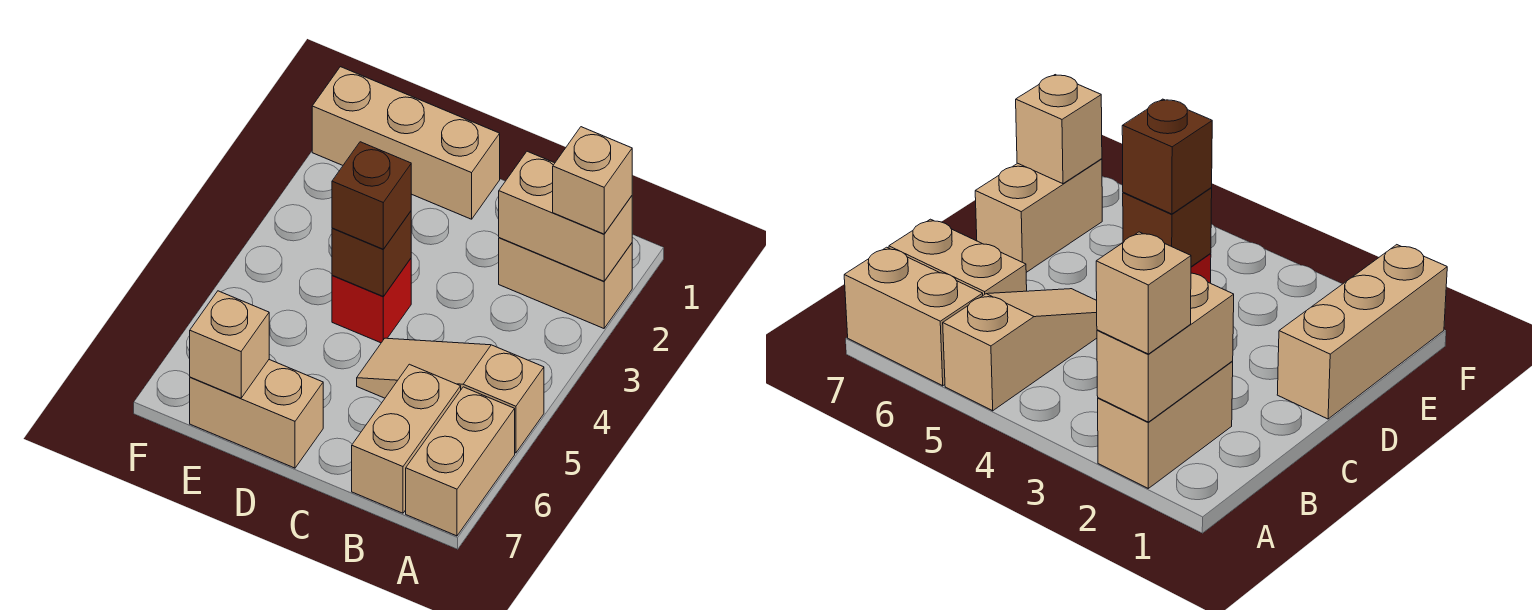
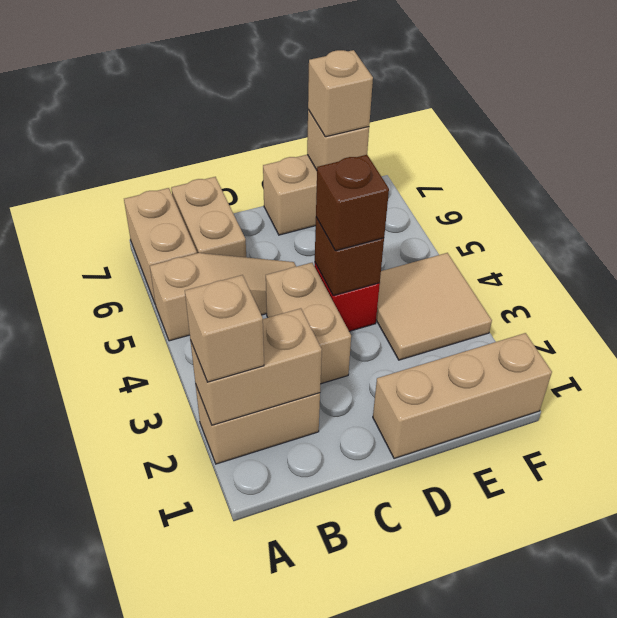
none -> tan brick C3:C4 level 1
none -> tan tile E3:F4 level 1
none -> tan brick E7 level 3

